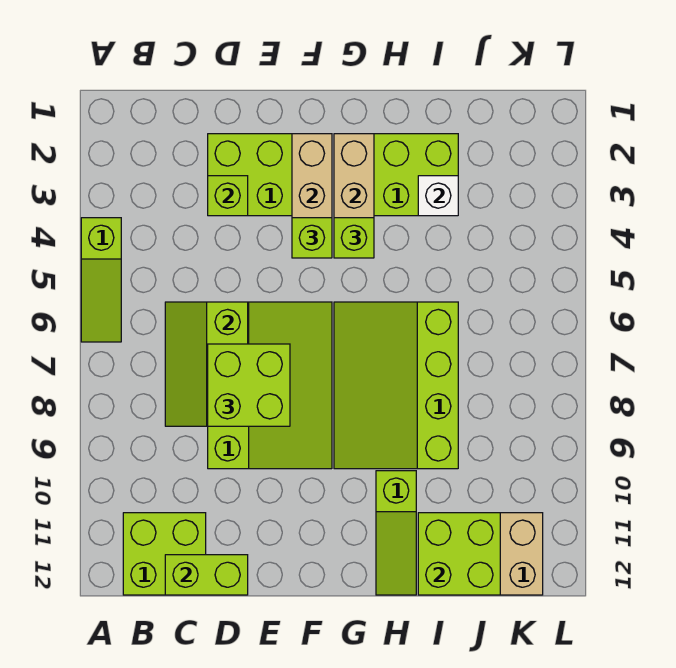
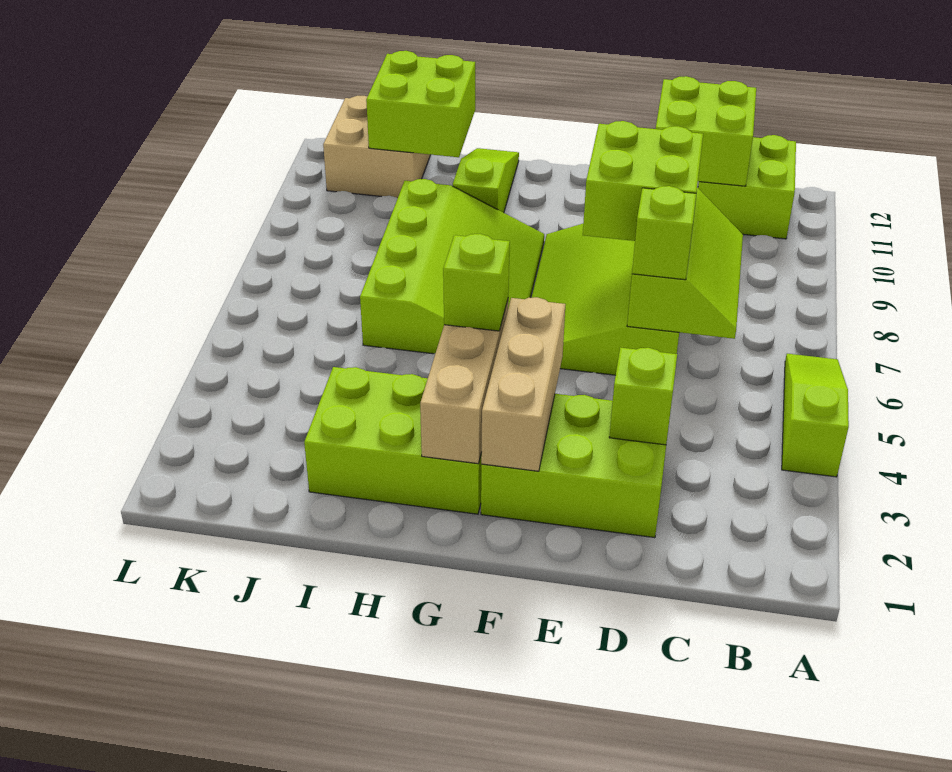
lime brick C12:D12 level 2 -> lime brick C11:D12 level 2
lime brick F4 level 3 -> lime brick D6 level 3
white brick I3 level 2 -> none

